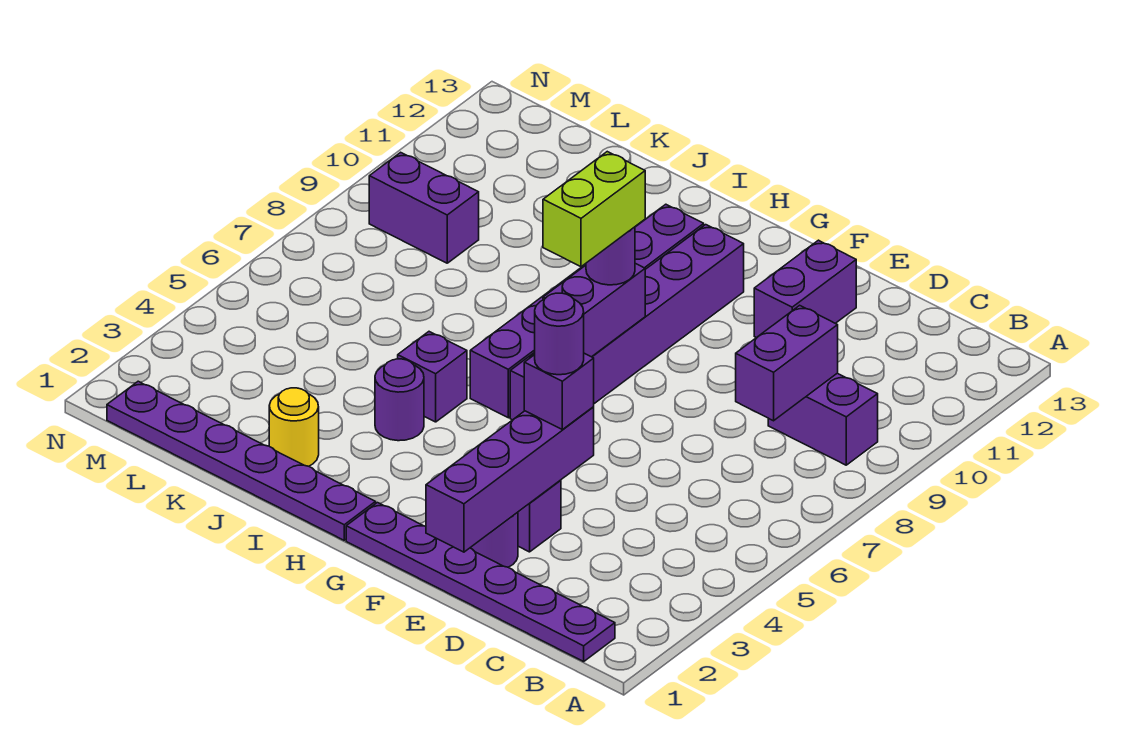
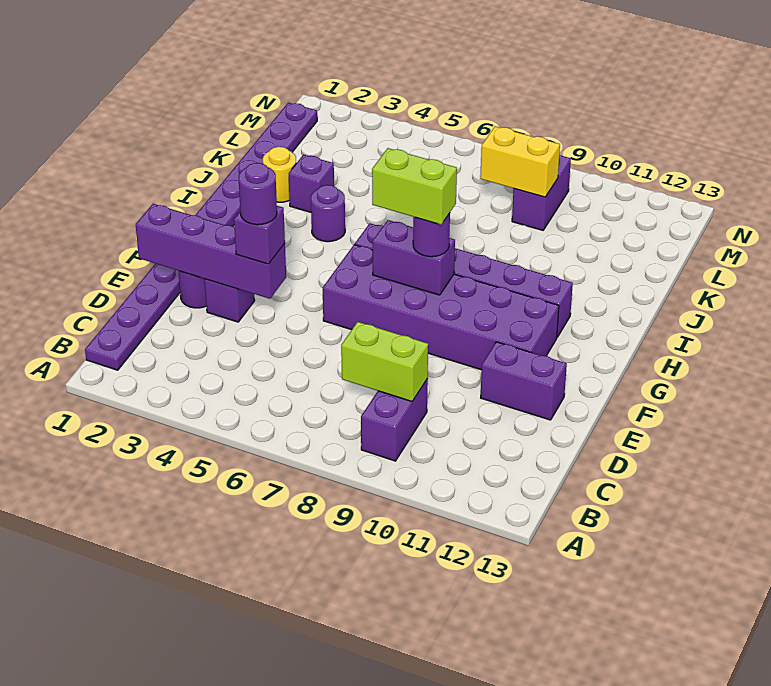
purple brick C8:C9 level 2 -> lime brick C8:C9 level 2
purple brick G6:G11 level 1 -> purple brick F6:G11 level 1
purple brick I5 level 1 -> purple brick J3 level 1
none -> yellow brick L8:L9 level 2

